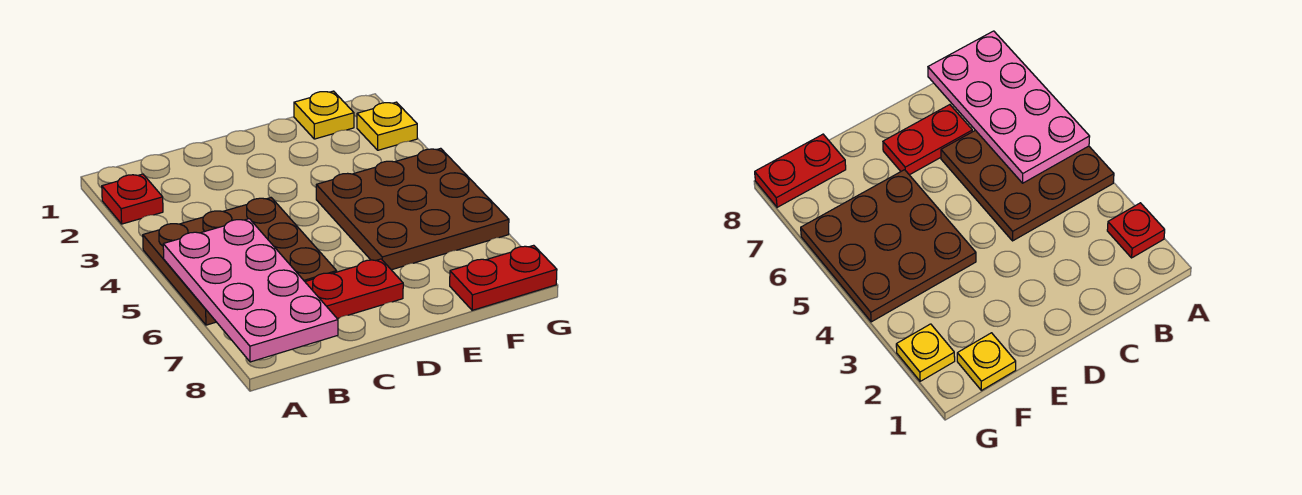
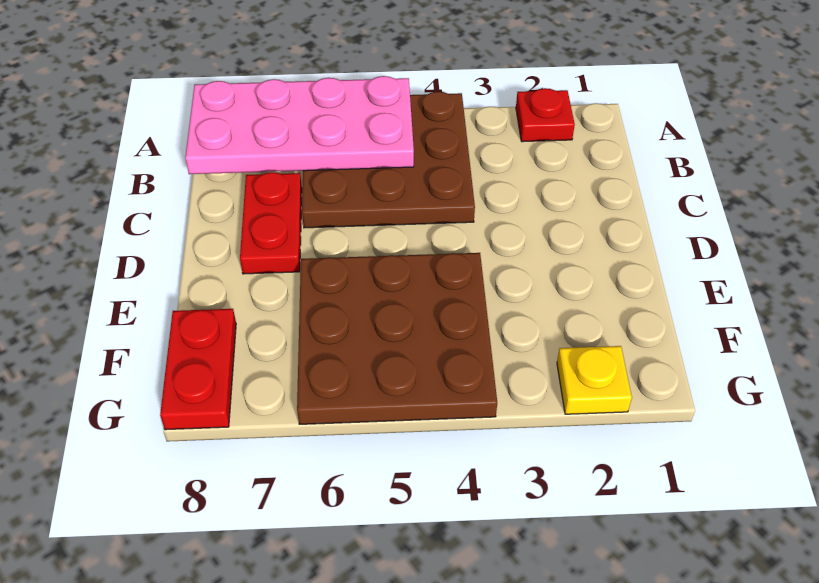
yellow plate F1 level 1 -> none

